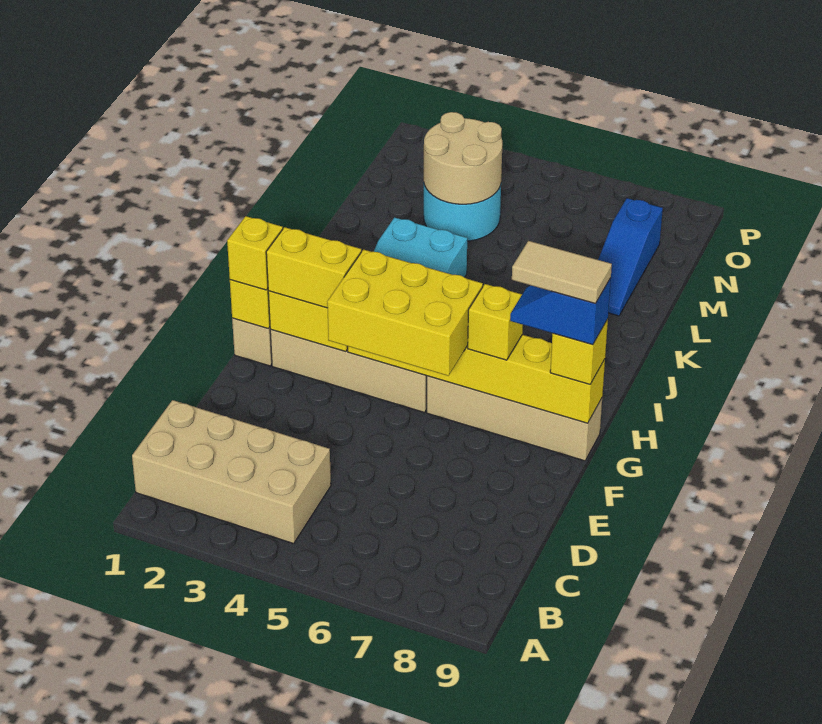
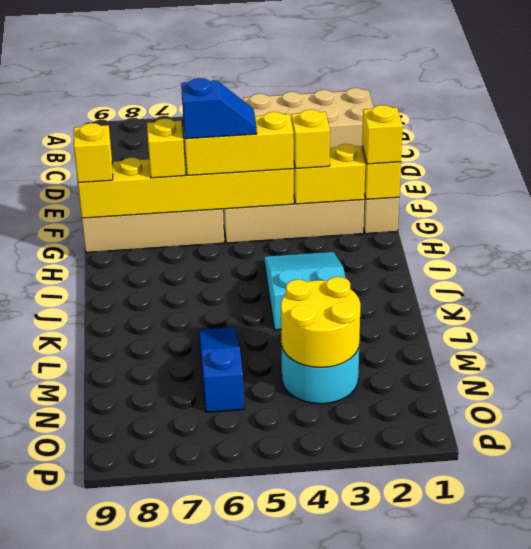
yellow brick F4:G6 level 3 -> yellow brick G4:G6 level 3
yellow brick G2:G3 level 3 -> yellow brick G3 level 3
blue slope G8:G9 level 4 top 9 -> blue slope G5:G6 level 4 top 6
tan tile G8:G9 level 5 -> none
blue slope L8:N8 level 1 top N -> blue slope L6:N6 level 1 top N
tan round brick M3:N4 level 2 -> yellow round brick M3:N4 level 2

